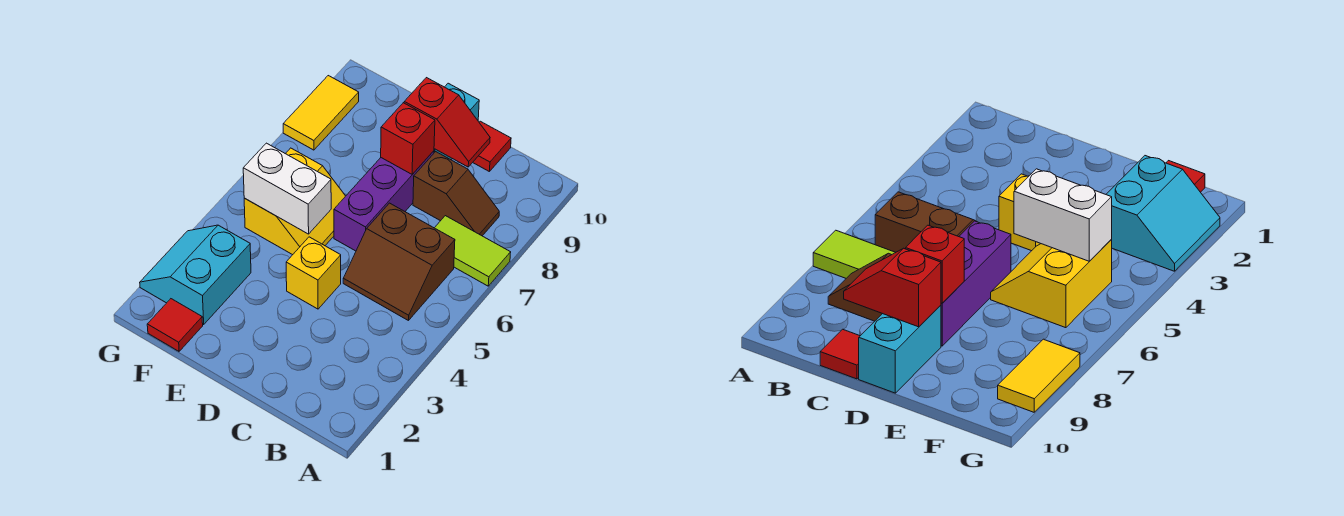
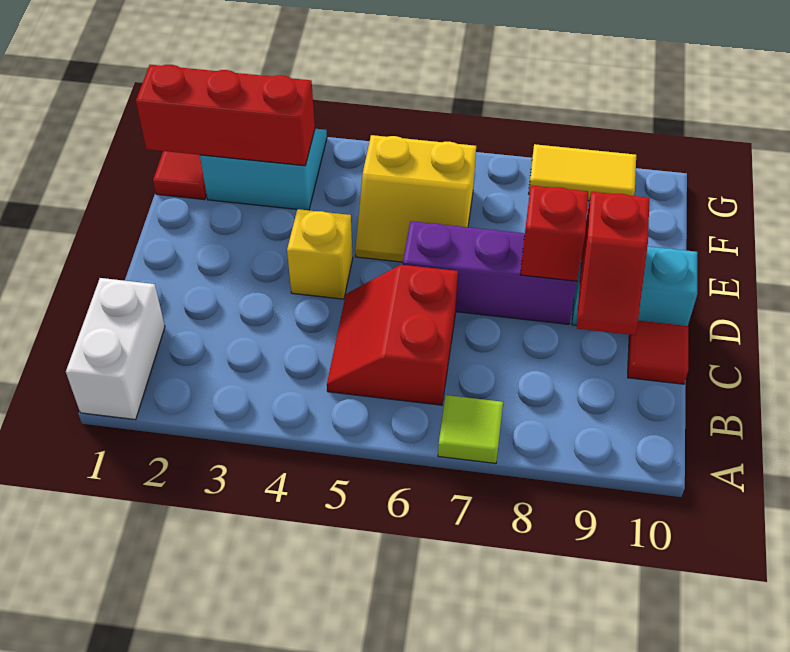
lime tile A7:B7 level 1 -> lime tile A7 level 1
brown slope B5:C6 level 1 top 6 -> red slope B5:C6 level 1 top 6
brown slope B8:C8 level 1 top C -> none
white brick E5:F5 level 2 -> white brick A1:B1 level 1
none -> red brick F1:F3 level 2

